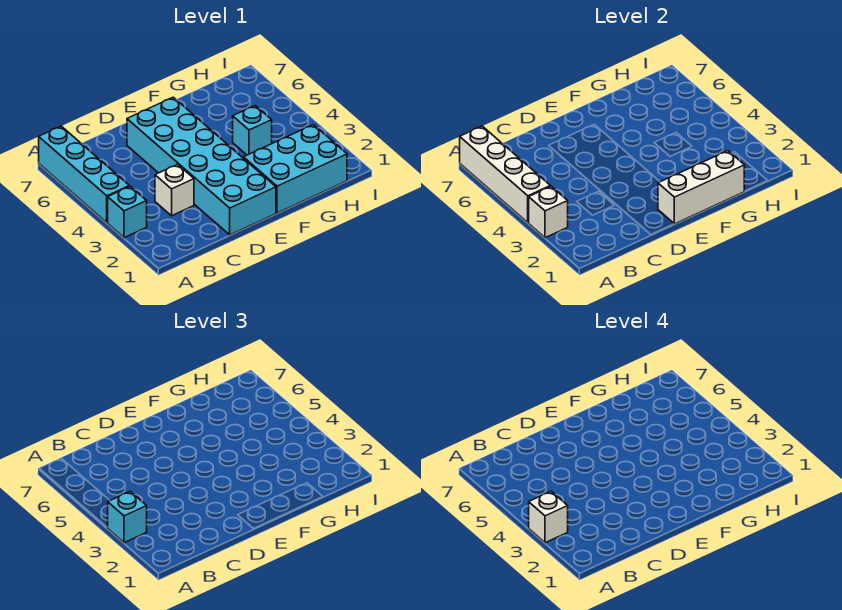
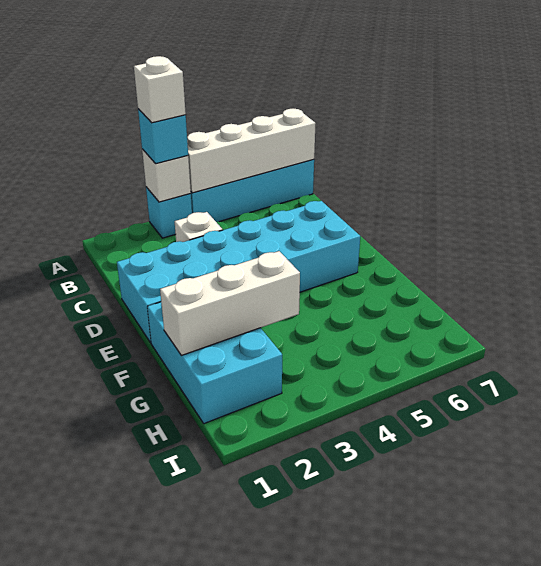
white brick E1:G1 level 2 -> white brick G1:G3 level 2
cyan brick G4 level 1 -> none

